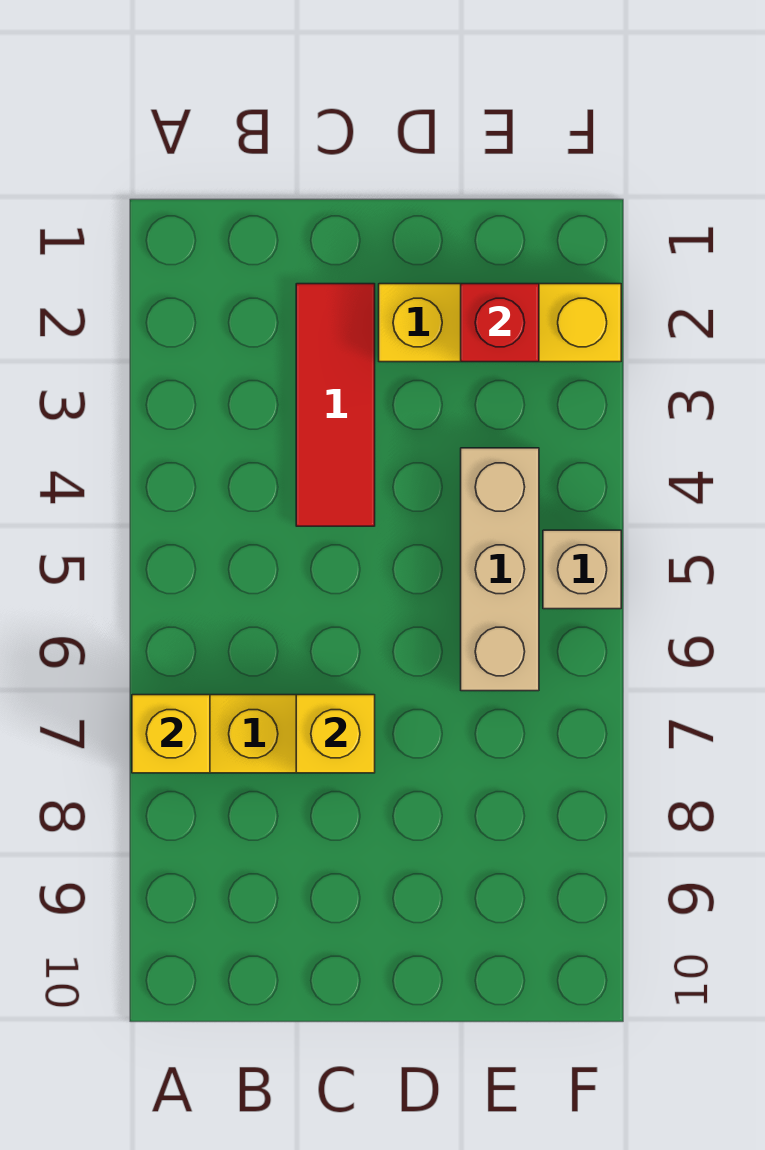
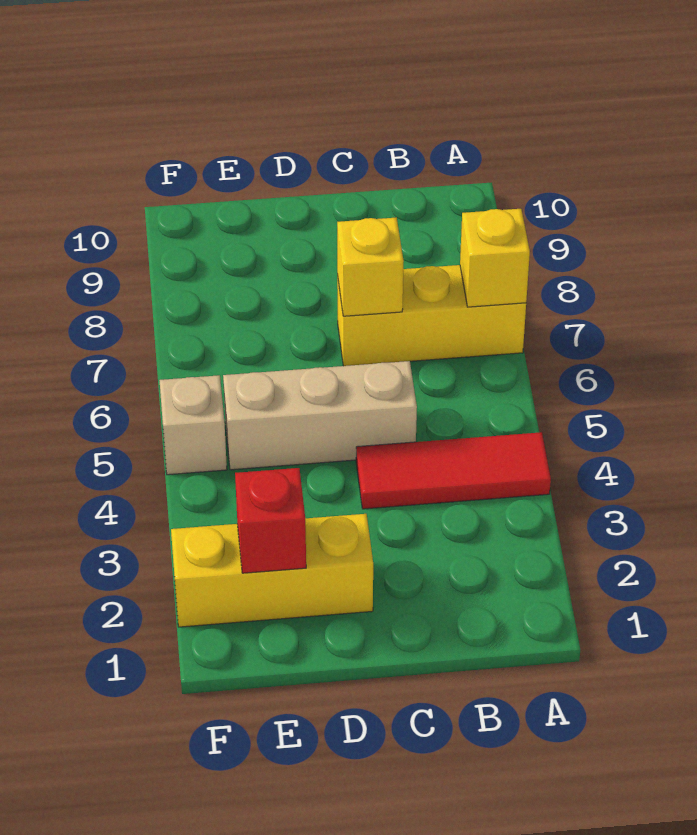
red tile C2:C4 level 1 -> red tile A4:C4 level 1
tan brick E4:E6 level 1 -> tan brick C5:E5 level 1

